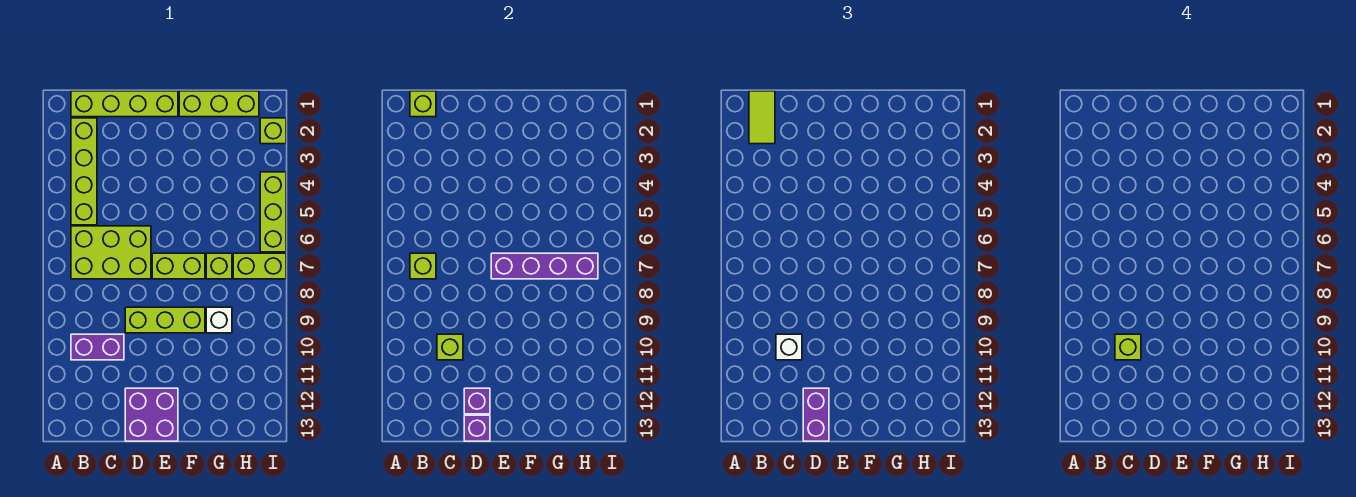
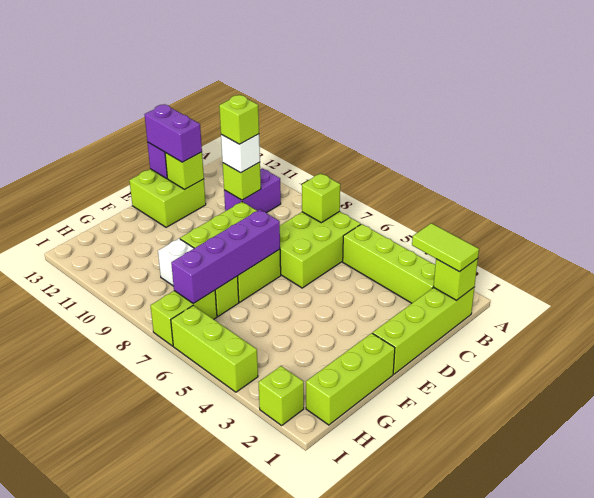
purple brick D12:E13 level 1 -> lime brick D12:E13 level 1
purple brick D12 level 2 -> lime brick D12 level 2

